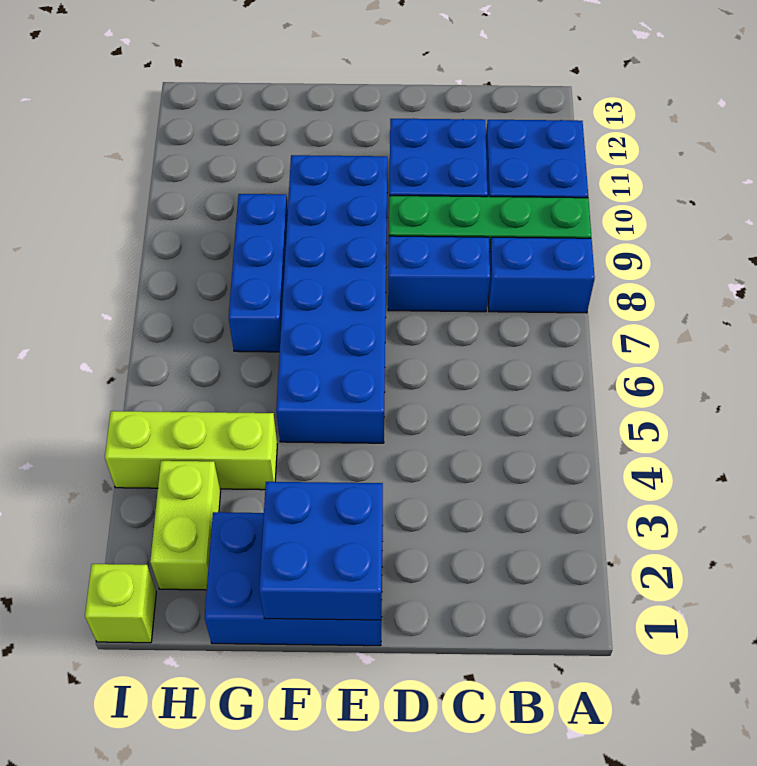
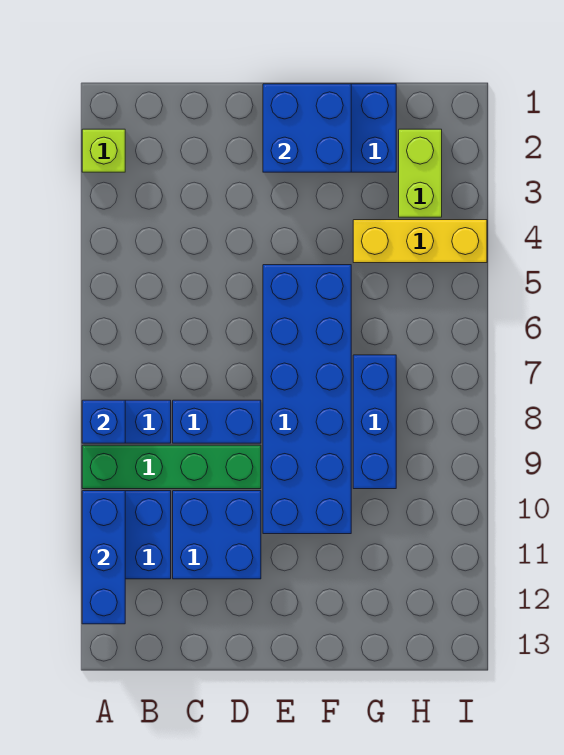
none -> blue brick A8 level 2
none -> blue brick A10:A12 level 2
lime brick G4:I4 level 1 -> yellow brick G4:I4 level 1
lime brick I1 level 1 -> lime brick A2 level 1

